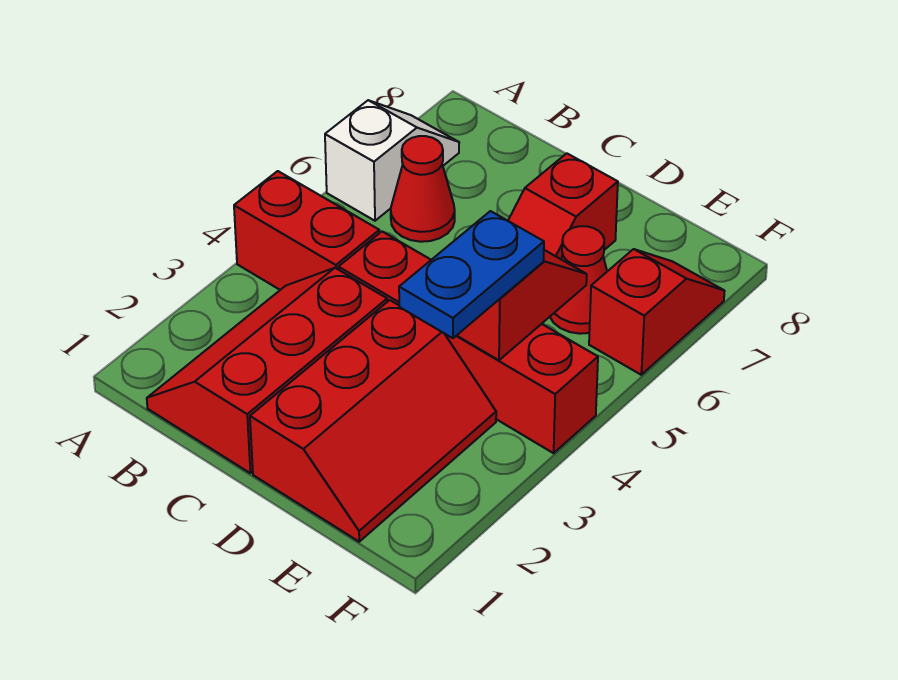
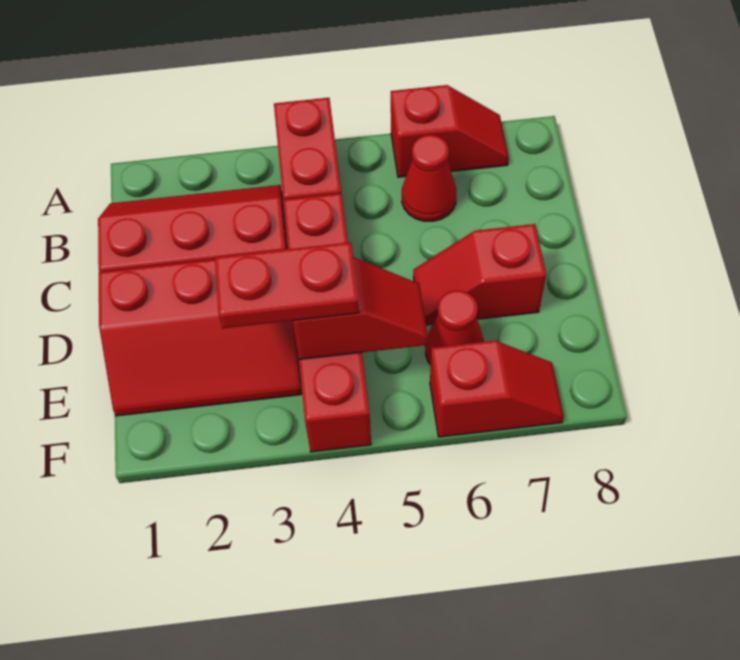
white slope A6:A7 level 1 top 6 -> red slope A6:A7 level 1 top 6
blue plate E3:E4 level 3 -> red plate E3:E4 level 3

